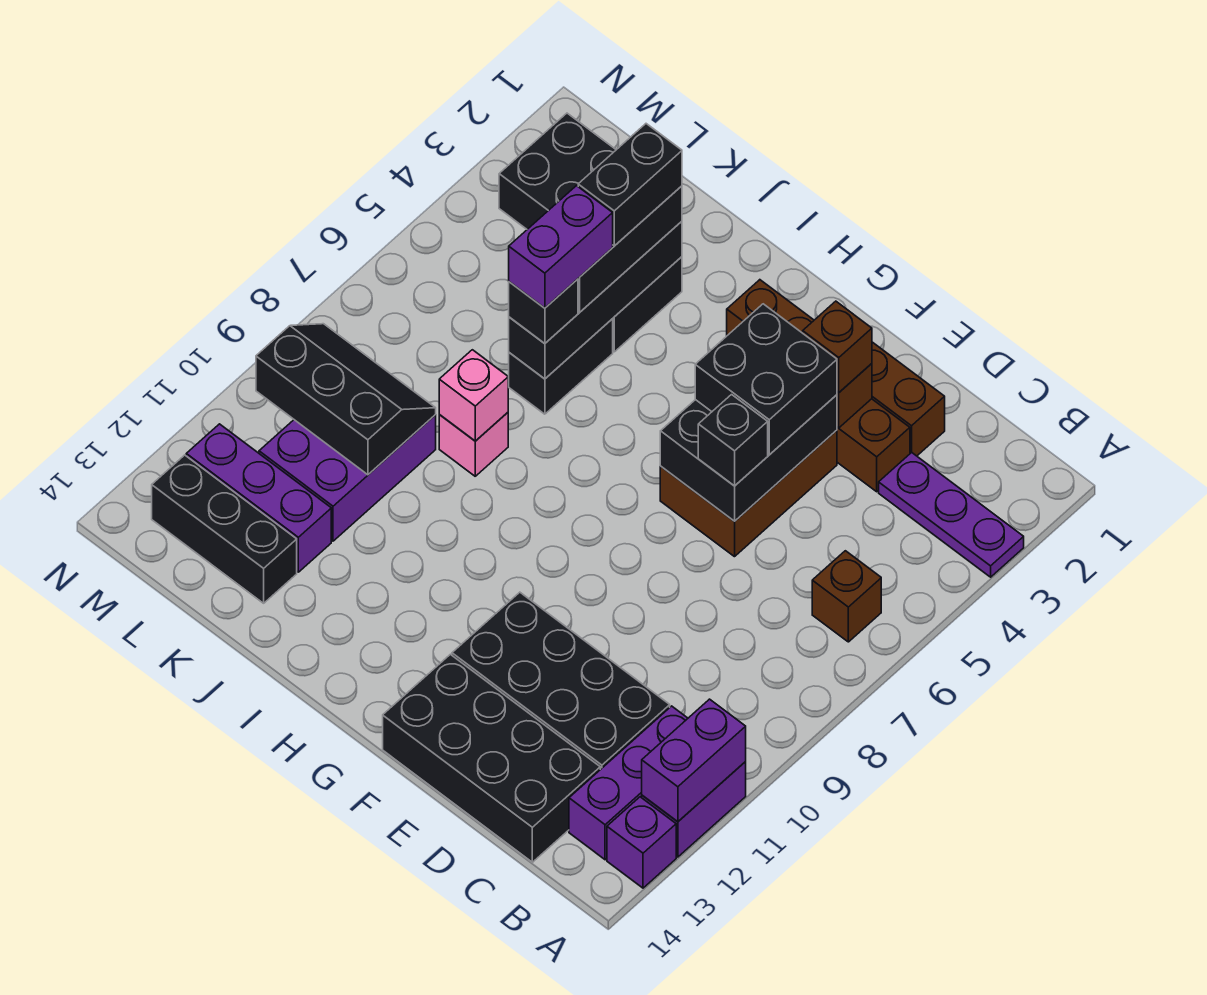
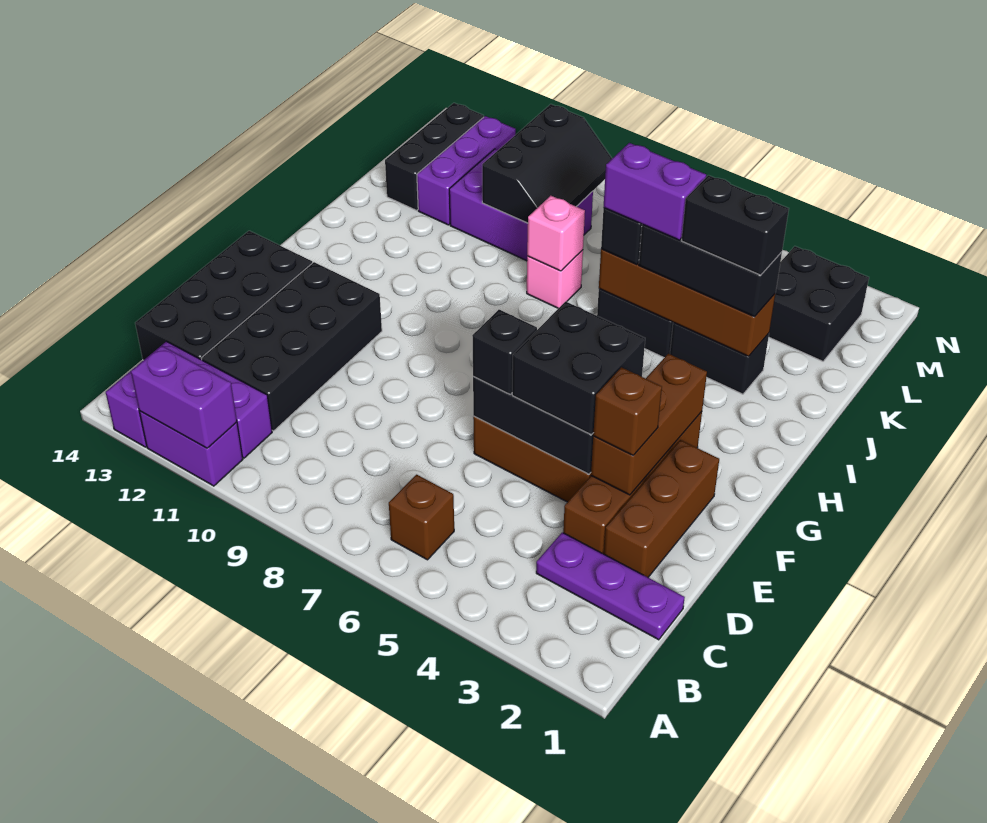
purple plate A3:C3 level 1 -> purple plate C1:C3 level 1
black brick J3:J6 level 2 -> brown brick J3:J6 level 2

